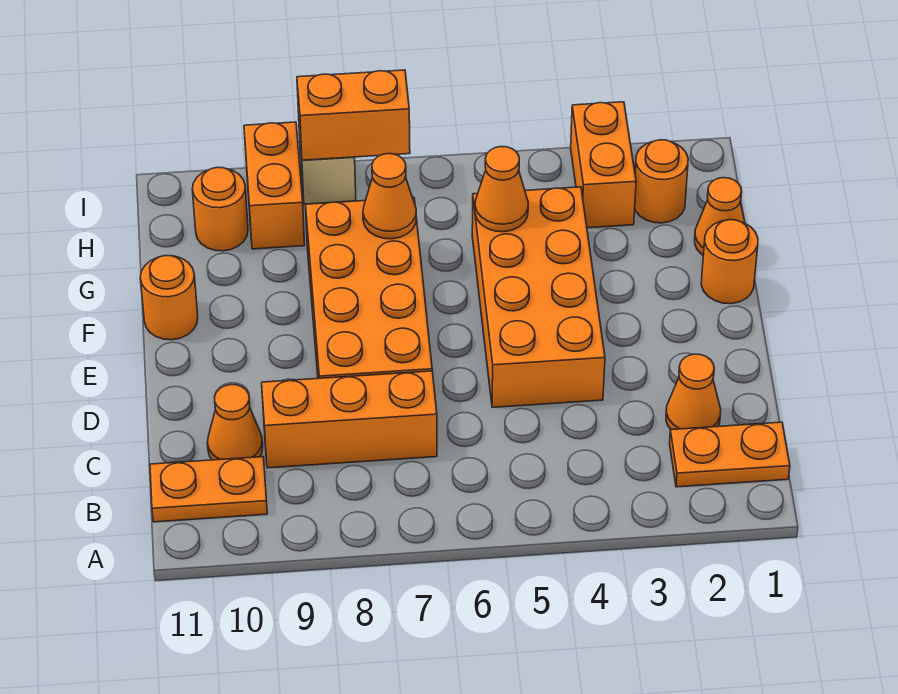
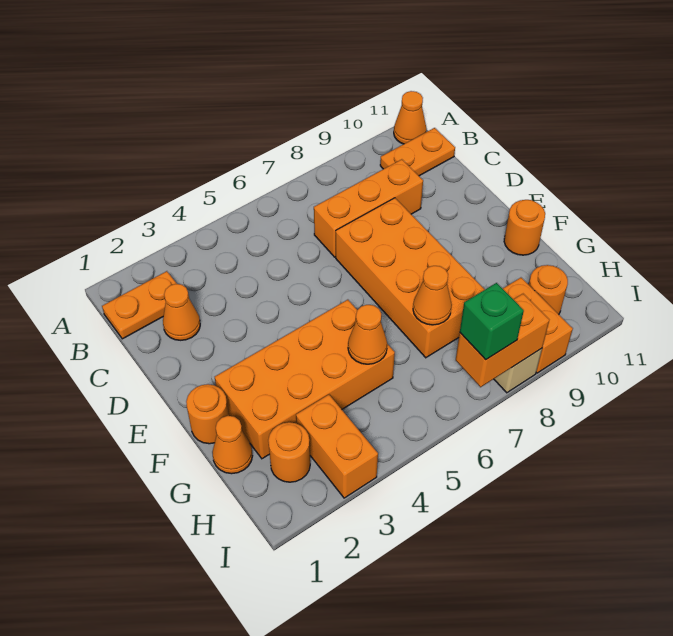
orange cone C10 level 1 -> orange cone A11 level 1
orange brick D4:G5 level 1 -> orange brick F2:G5 level 1
none -> green brick I7 level 3

